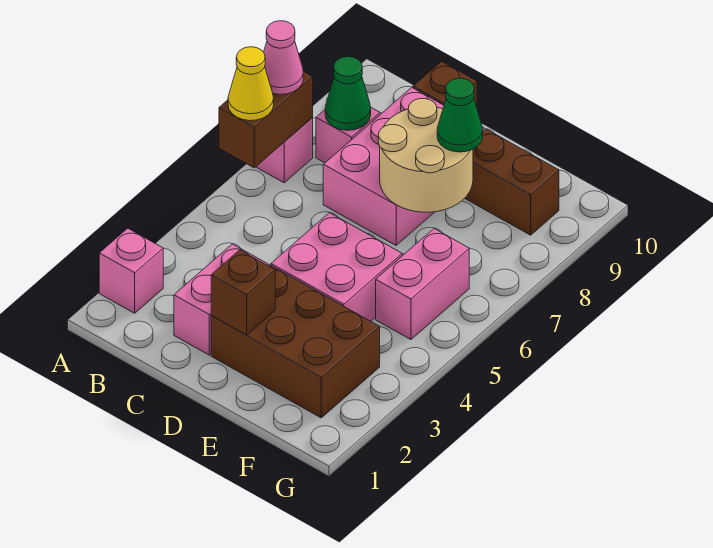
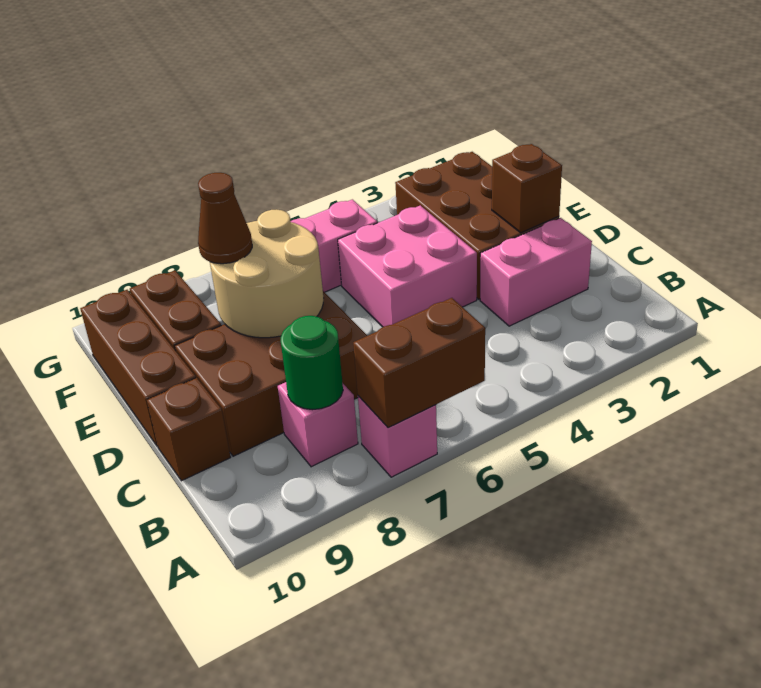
pink brick A2 level 1 -> none
yellow cone A6 level 3 -> none
pink cone A7 level 3 -> none
green cone B8 level 2 -> green round brick B8 level 2
pink brick C7:D9 level 1 -> brown brick C7:D9 level 1
none -> brown brick D10:F10 level 1
green cone E8 level 3 -> brown cone E8 level 3

